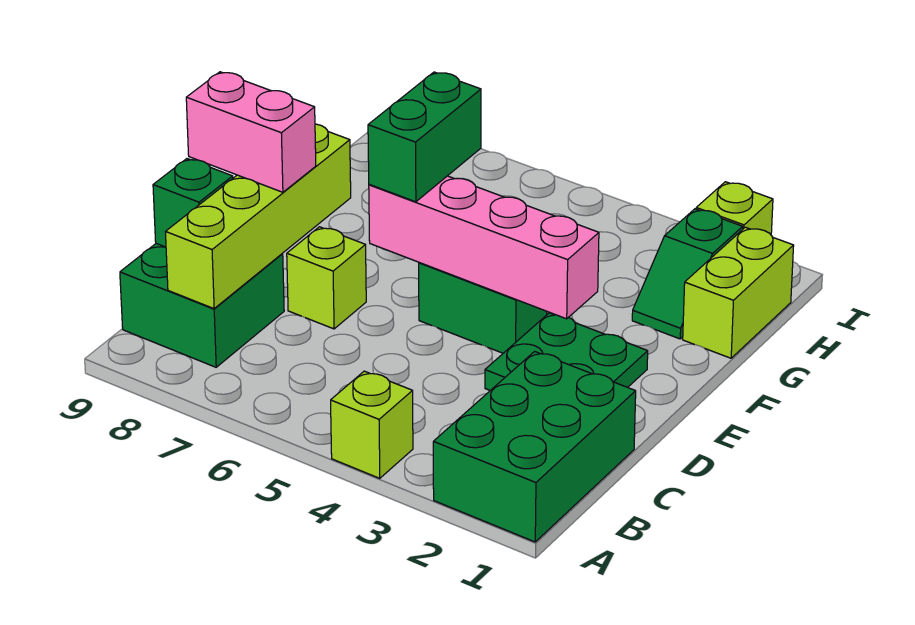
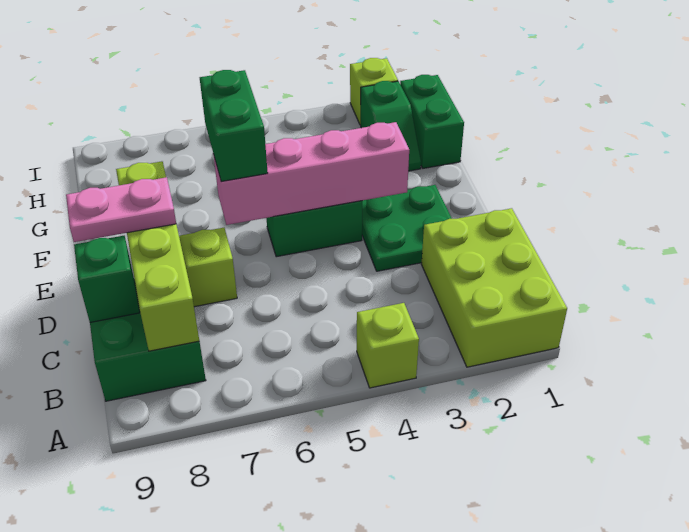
green brick A1:C2 level 1 -> lime brick A1:C2 level 1
pink brick D8:D9 level 3 -> pink plate D8:D9 level 3
lime brick G1:H1 level 1 -> green brick G1:H1 level 1

